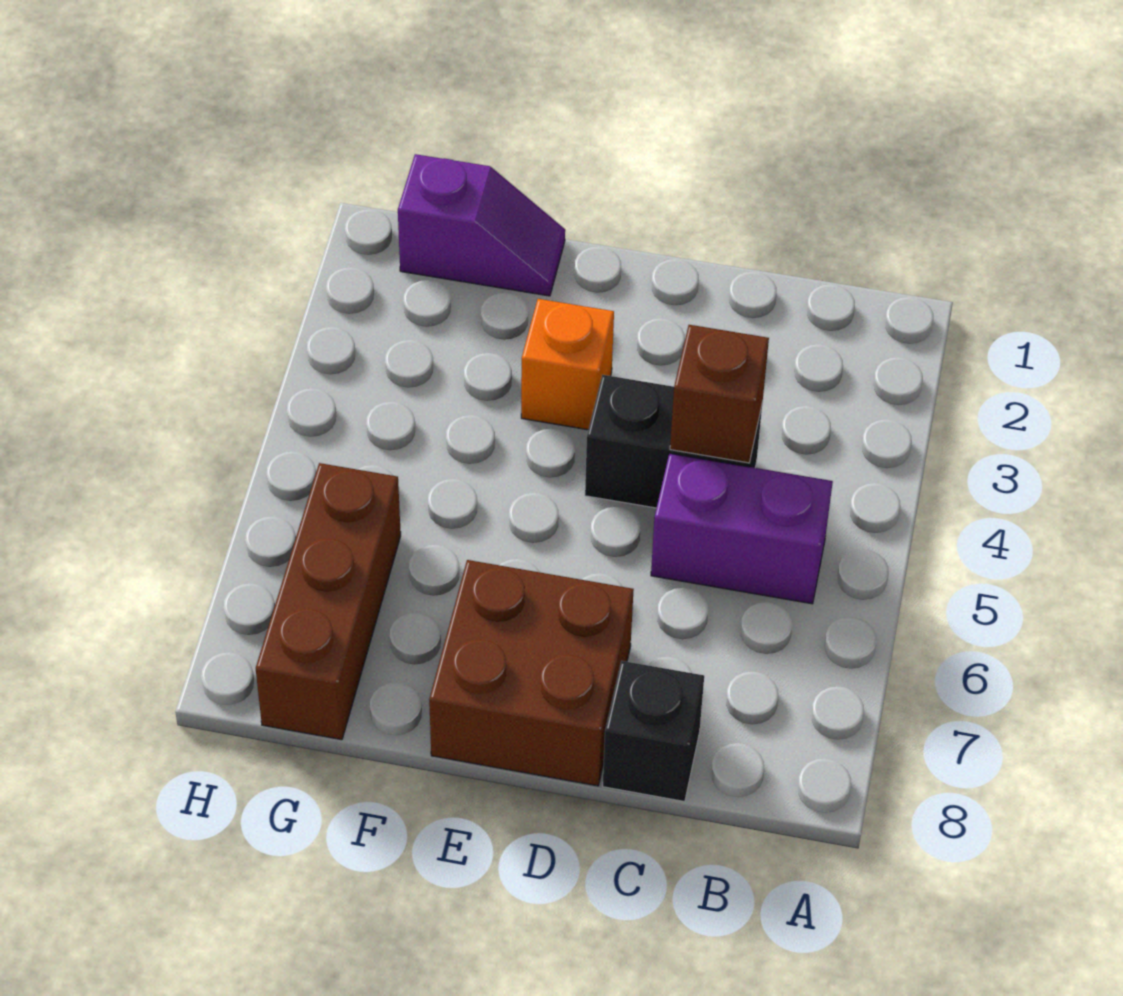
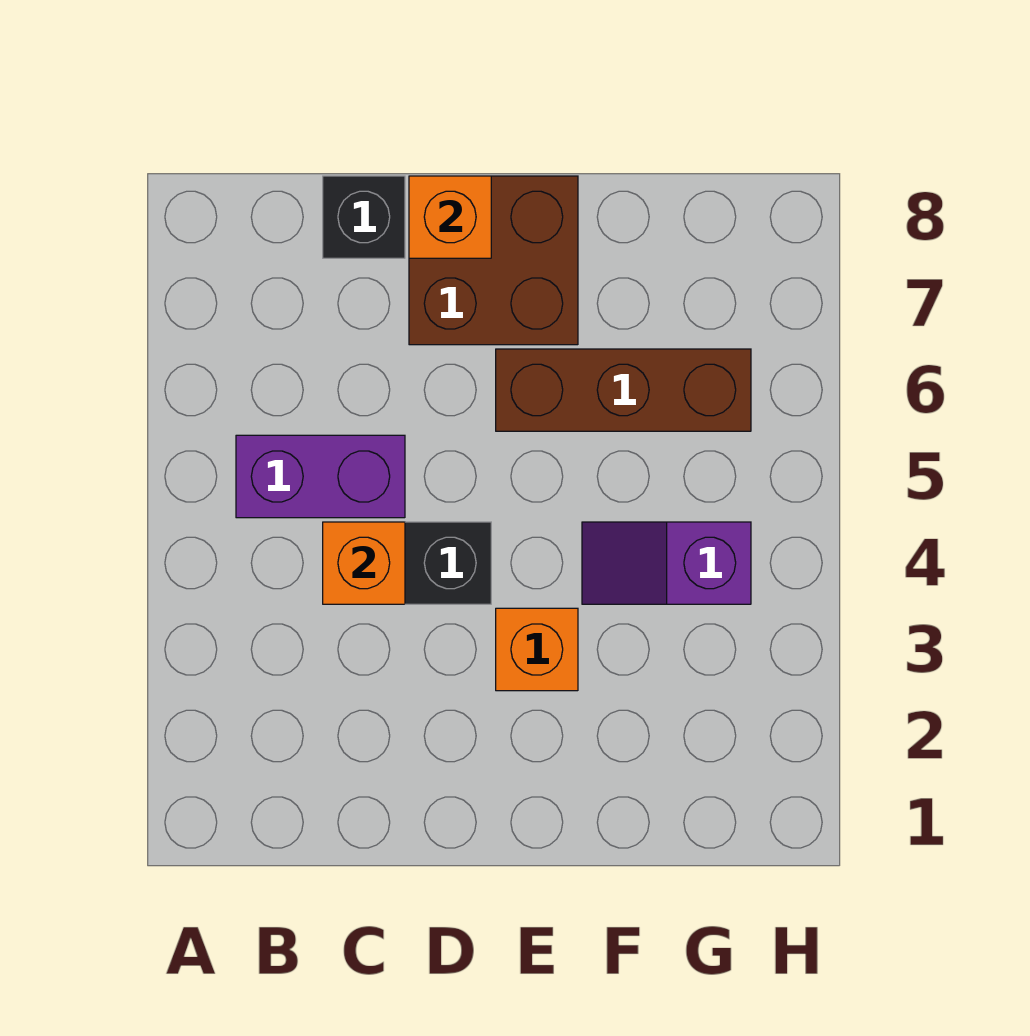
brown brick C4 level 2 -> orange brick C4 level 2
none -> orange brick D8 level 2
purple slope F1:G1 level 1 top G -> purple slope F4:G4 level 1 top G
brown brick G6:G8 level 1 -> brown brick E6:G6 level 1

